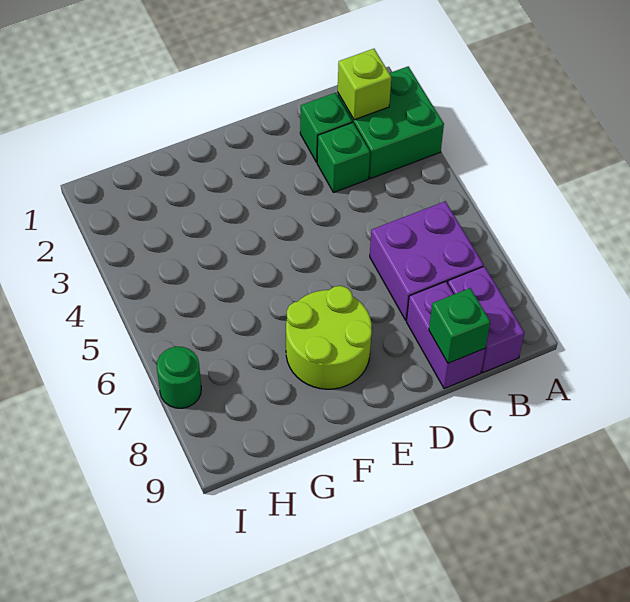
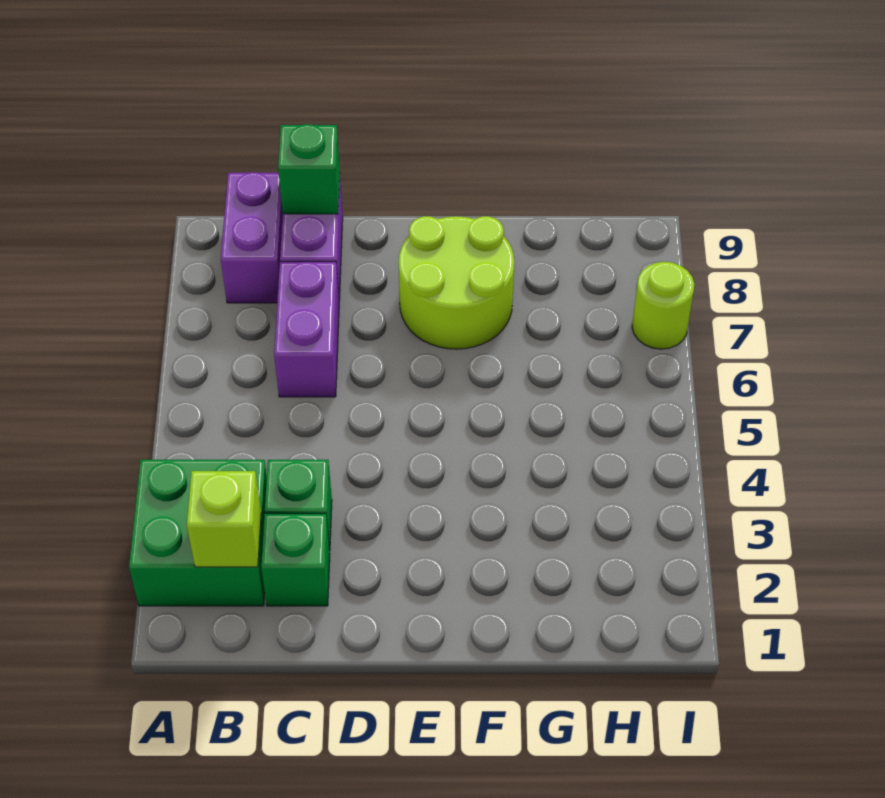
purple brick B6:C7 level 1 -> purple brick C6:C7 level 1
green round brick I7 level 1 -> lime round brick I7 level 1

